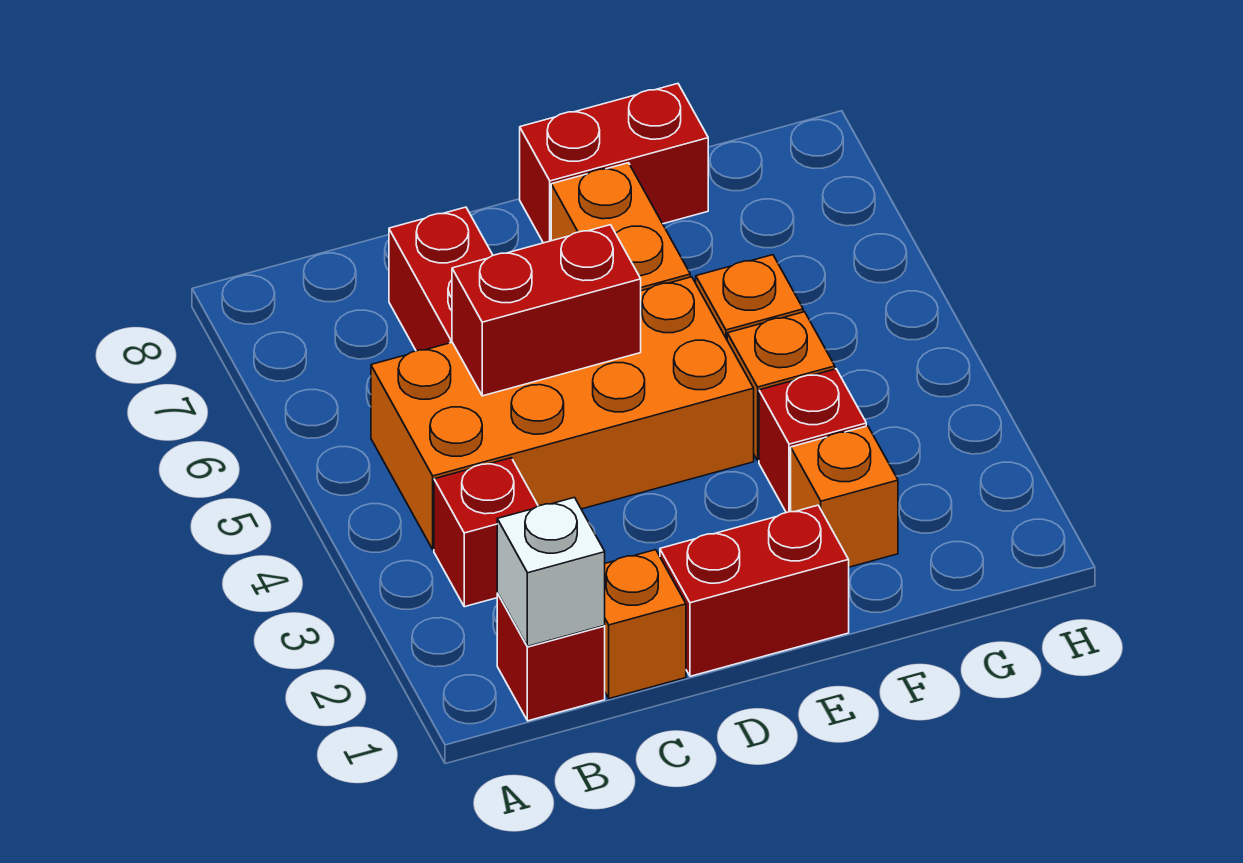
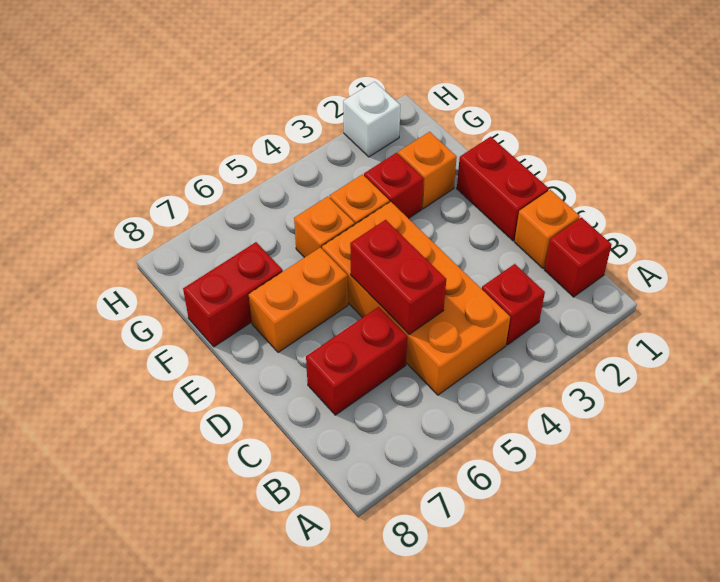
white brick B1 level 2 -> white brick H2 level 1
red brick E8:F8 level 1 -> red brick F7:F8 level 1

